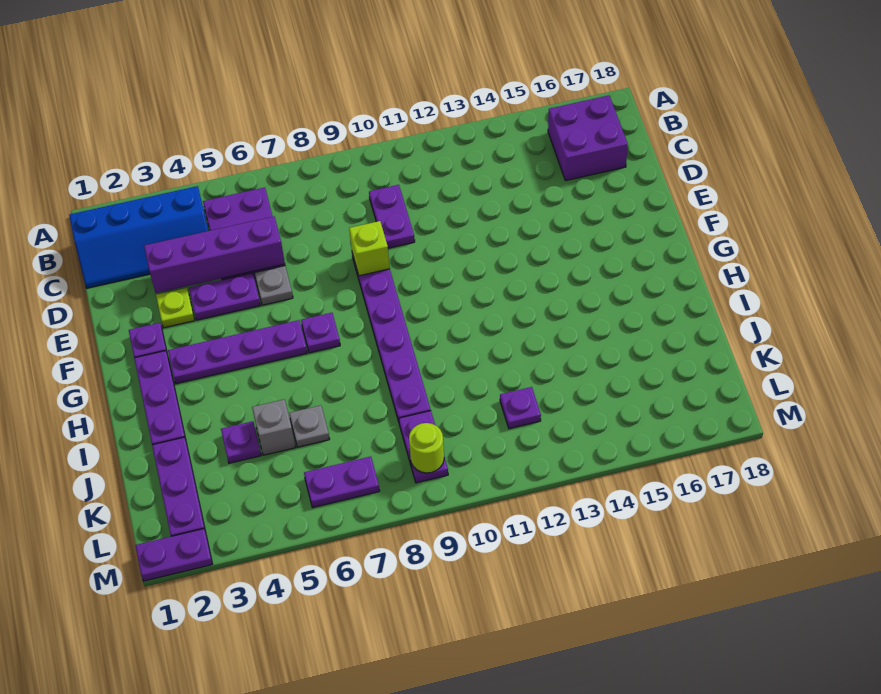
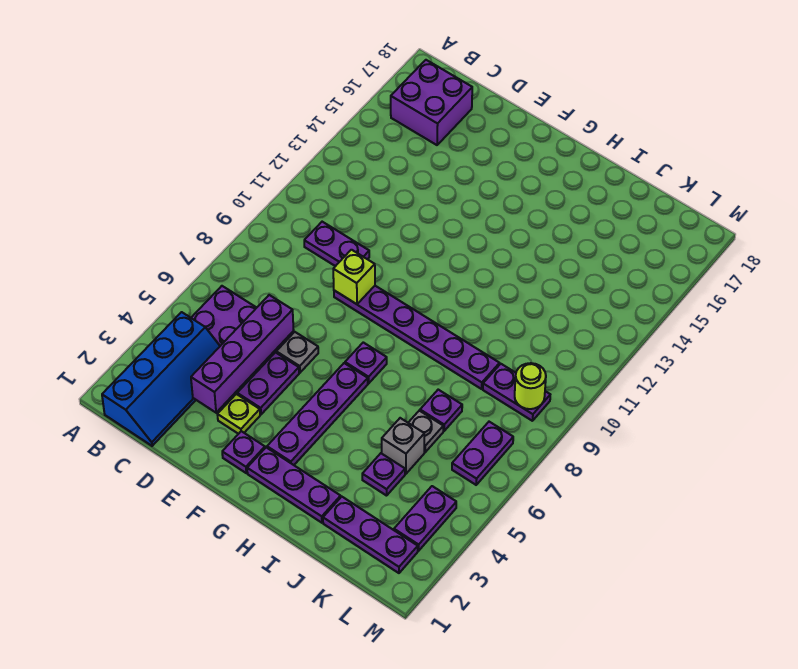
purple plate K12 level 1 -> purple plate J7 level 1
purple plate M1:M2 level 1 -> purple plate L3:L4 level 1

